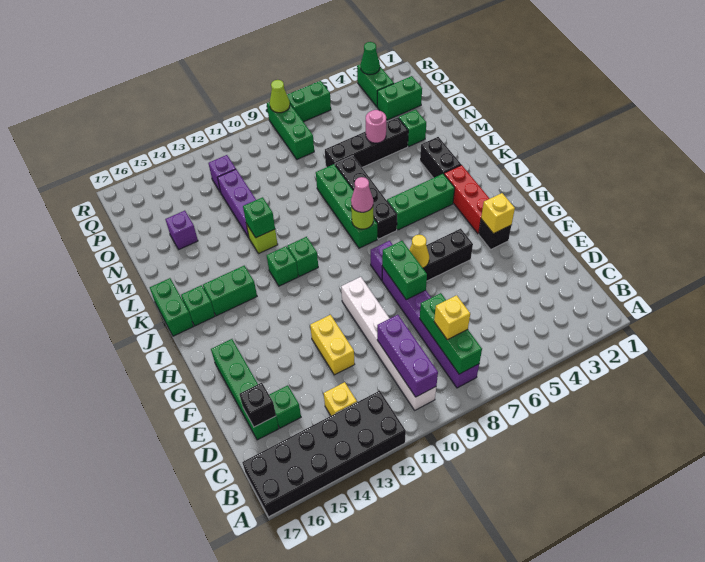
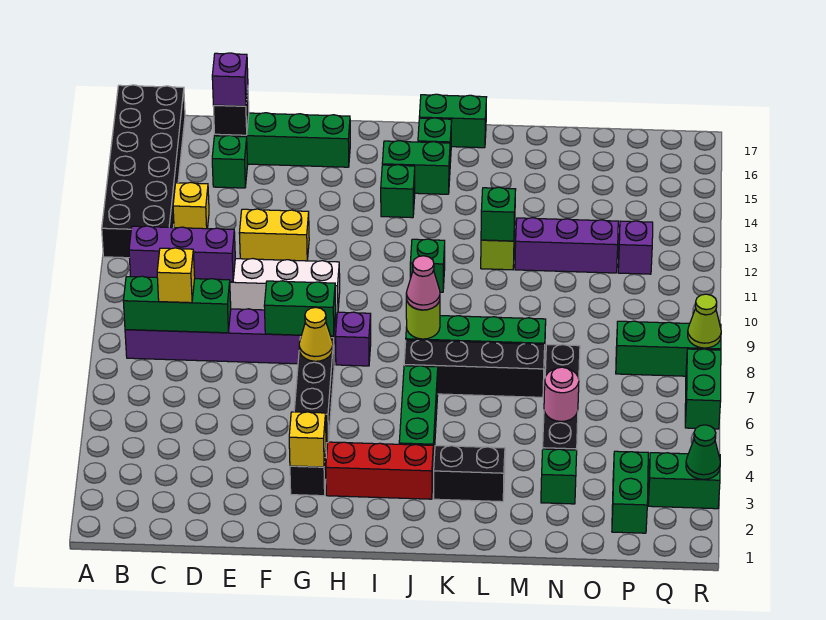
green brick J12 level 1 -> green brick I14 level 1
green brick J14:J15 level 1 -> green brick I15:J15 level 1
purple brick N15 level 1 -> purple brick D16 level 3

